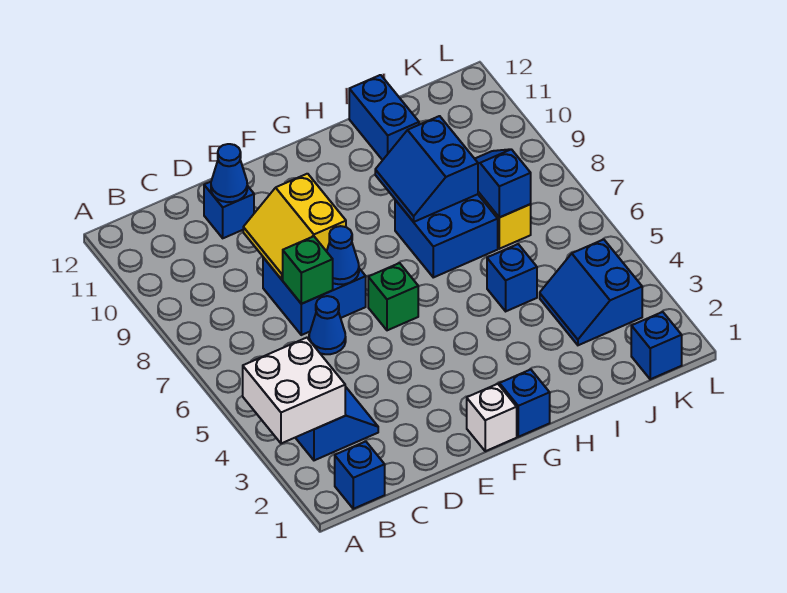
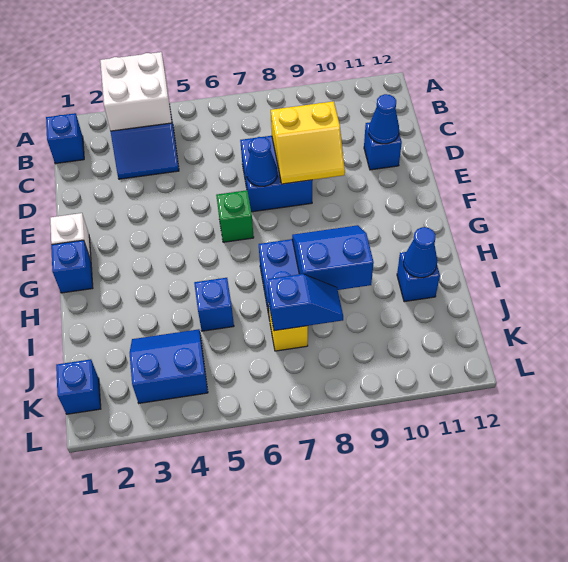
blue cone D6 level 1 -> blue cone I11 level 2
green brick D7 level 2 -> none
yellow slope D8:E9 level 2 top E -> yellow slope D8:E9 level 2 top D
blue brick I11:I12 level 1 -> blue brick I11 level 1

